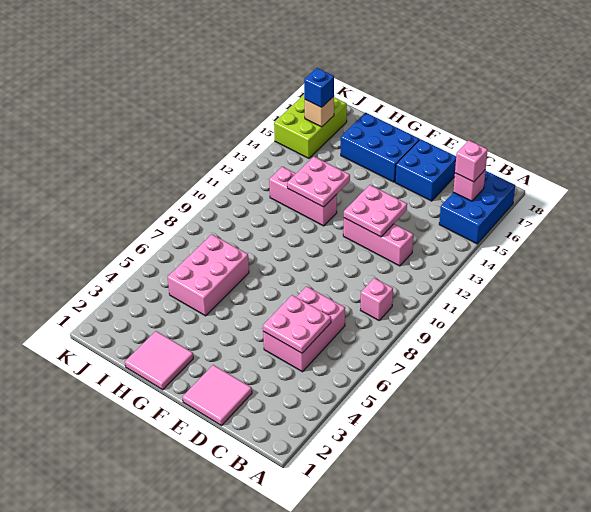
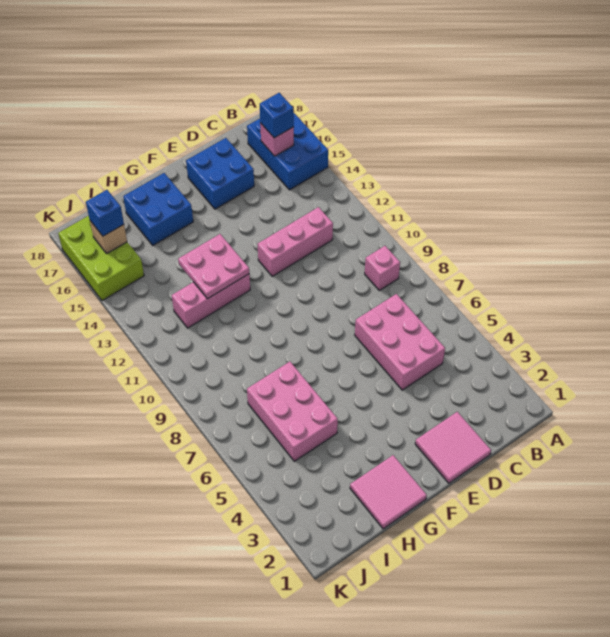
pink brick B16 level 3 -> blue brick B16 level 3
pink plate C5:D6 level 2 -> none
pink plate D12:E13 level 2 -> none
blue brick F16:H17 level 1 -> blue brick G16:H17 level 1

